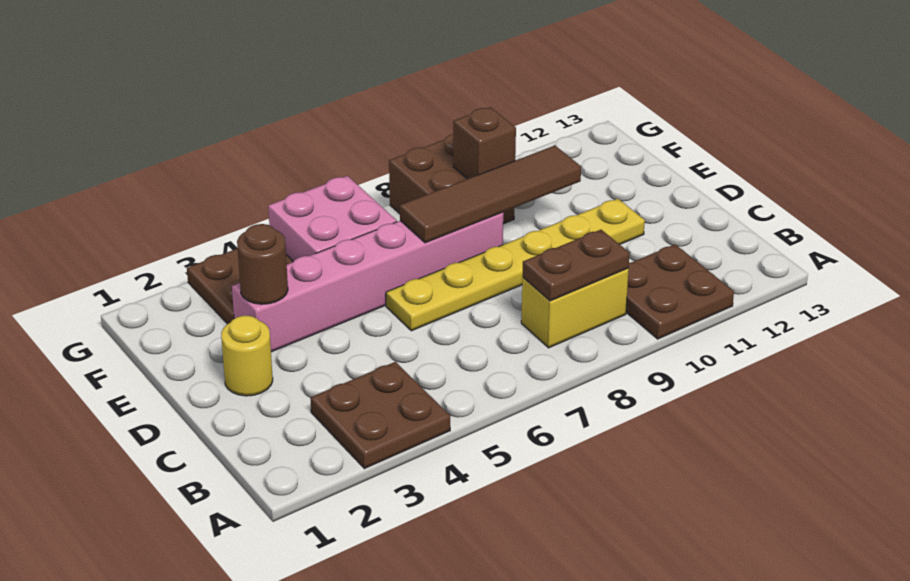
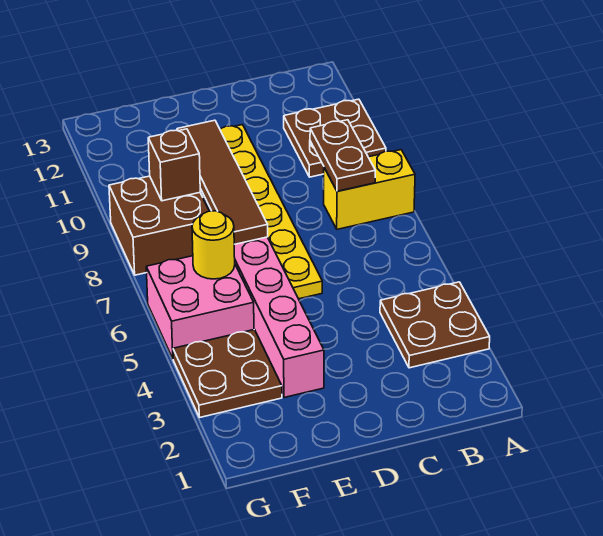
yellow brick B8:B9 level 1 -> yellow brick A8:B8 level 1
yellow round brick D2 level 1 -> yellow round brick F6 level 2
brown round brick E3 level 2 -> none

